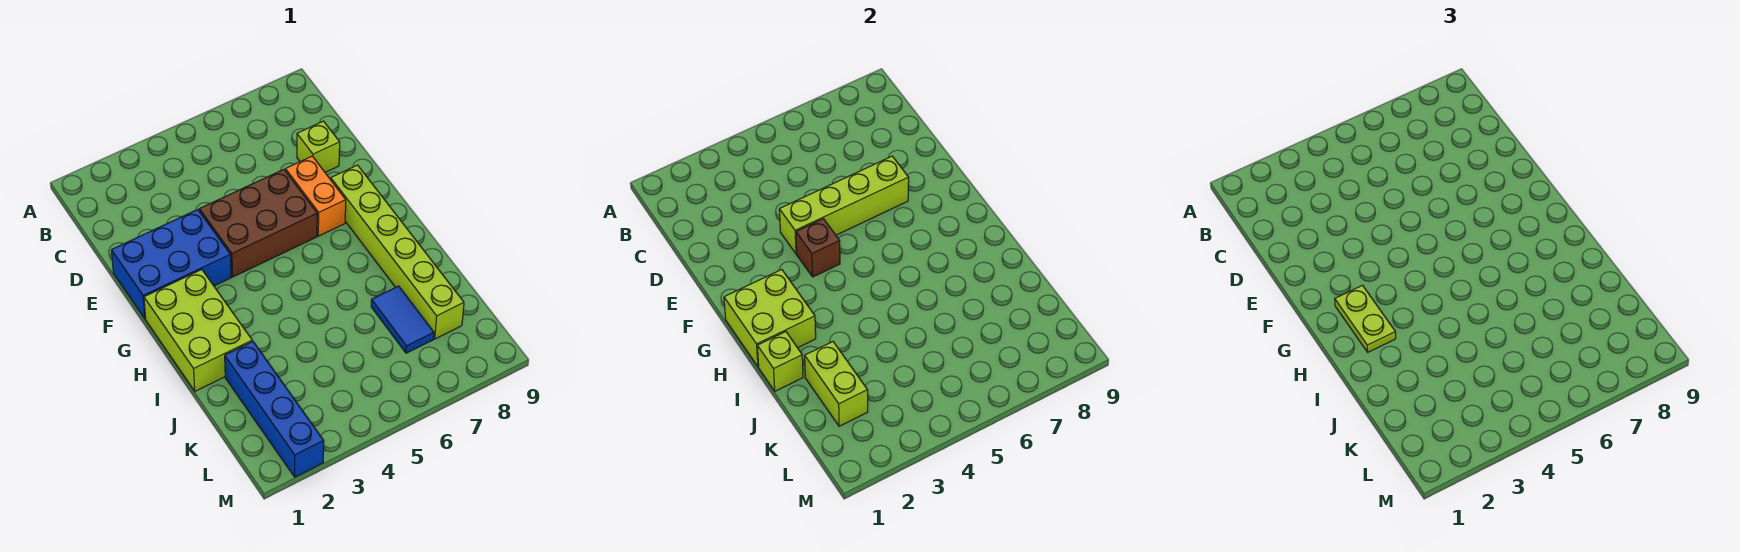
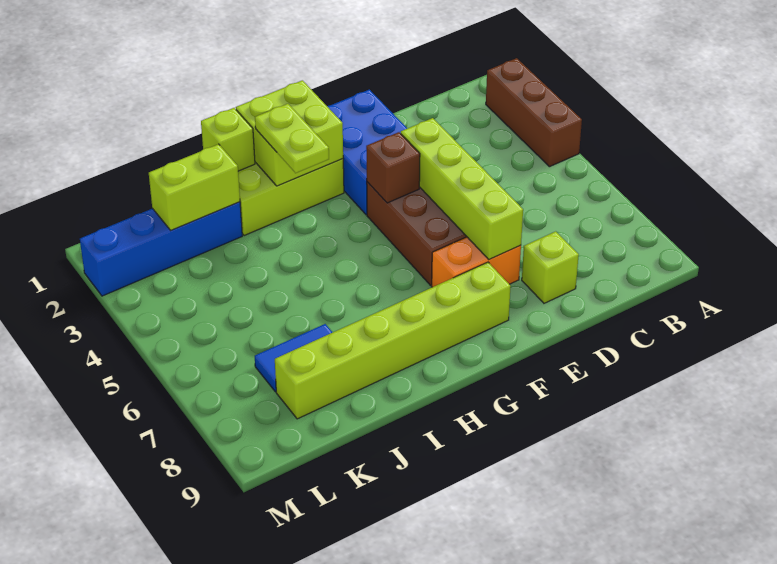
none -> brown brick A2:A4 level 1
lime plate G2:H2 level 3 -> lime plate H2:H3 level 3

